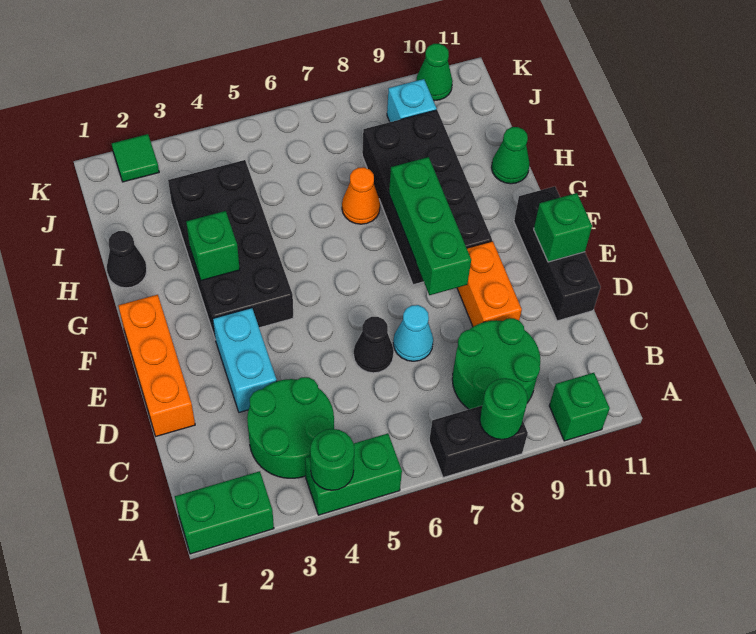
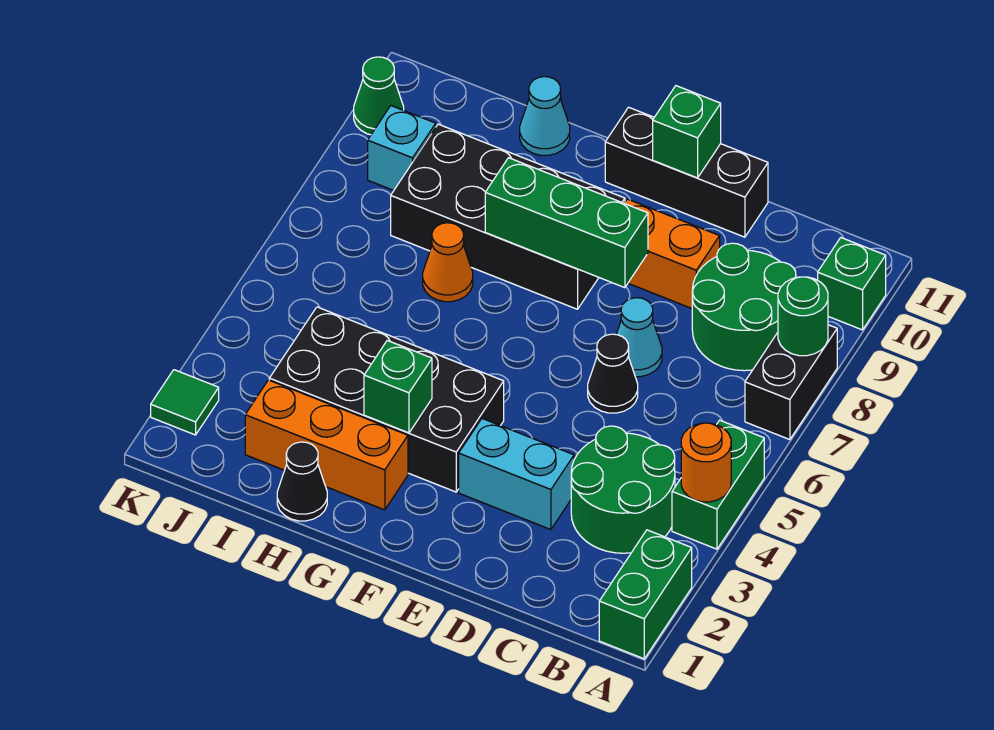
green round brick A4 level 2 -> orange round brick A4 level 2
orange brick D1:F1 level 1 -> orange brick G2:I2 level 1
green cone H11 level 1 -> cyan cone H11 level 1

